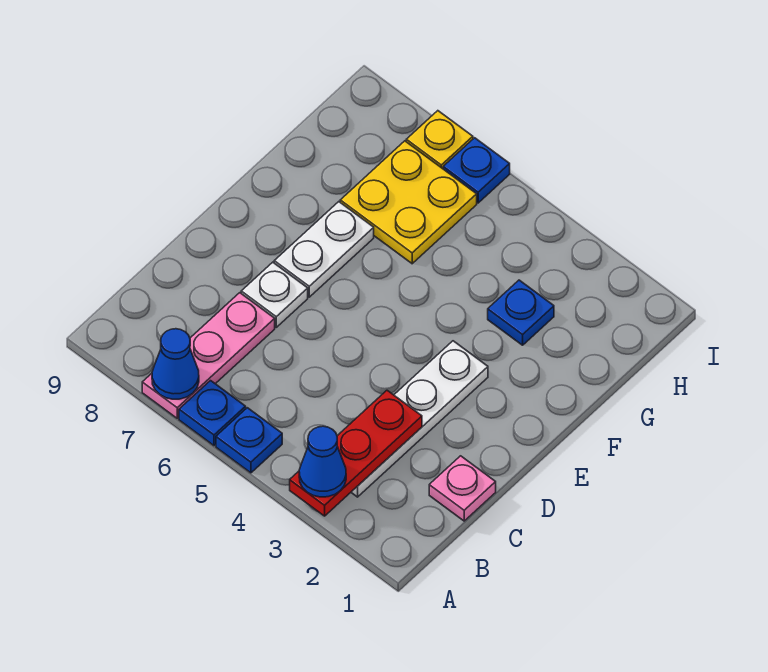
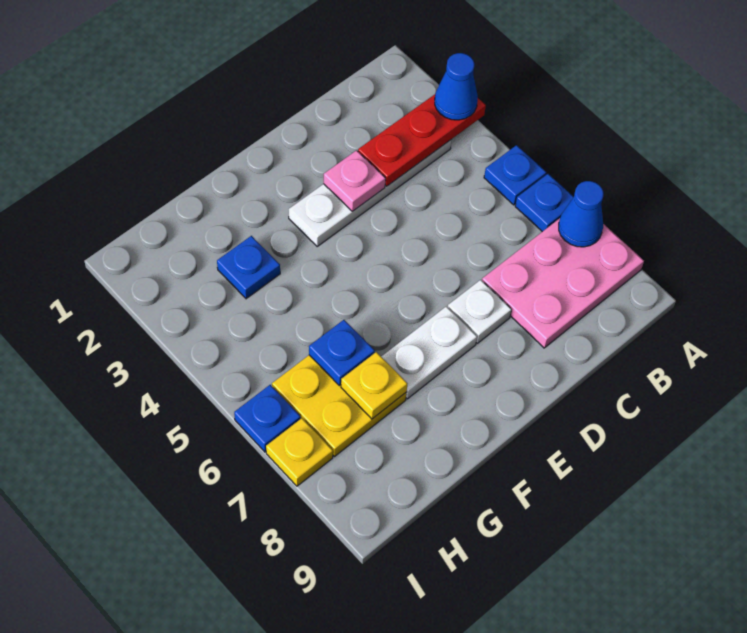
pink plate A7:C7 level 1 -> pink plate A7:C8 level 1
pink plate C1 level 1 -> pink plate D3 level 2
none -> blue plate G6 level 2
none -> yellow plate G7 level 2

